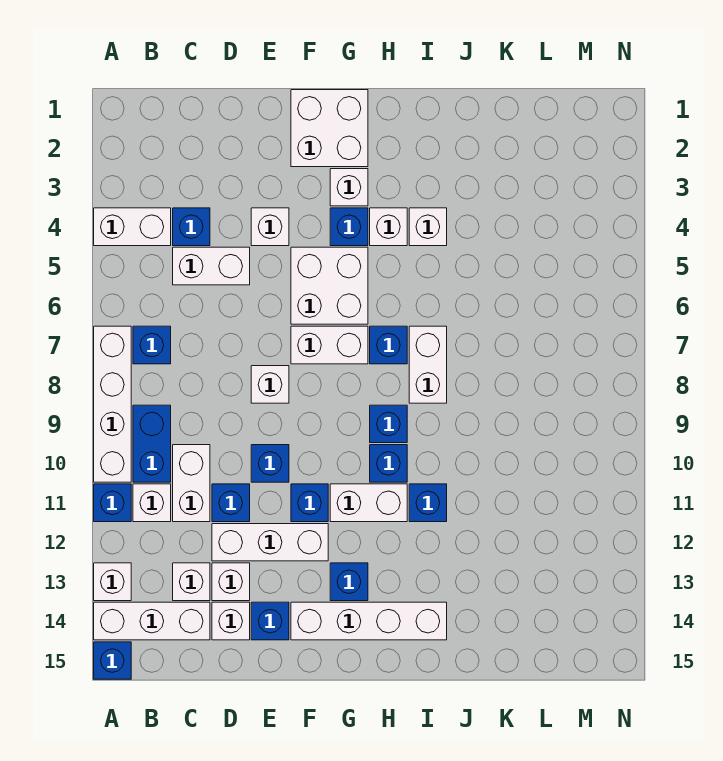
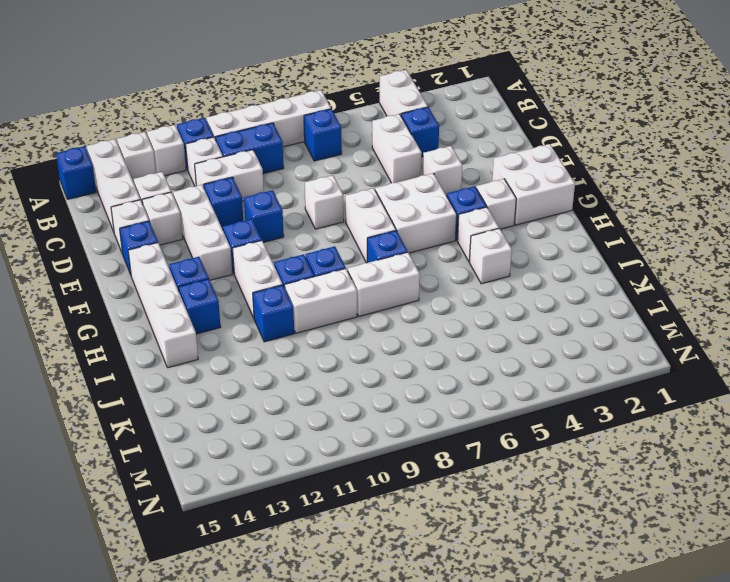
none -> white brick A12 level 1
none -> blue brick H13 level 1
none -> white brick I9:I10 level 1

